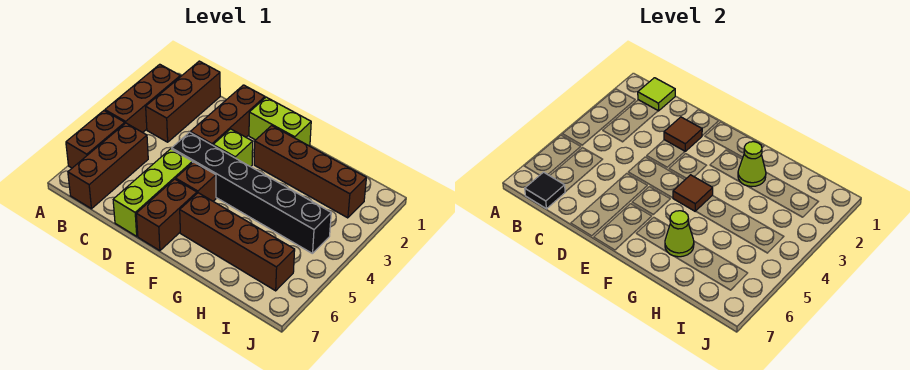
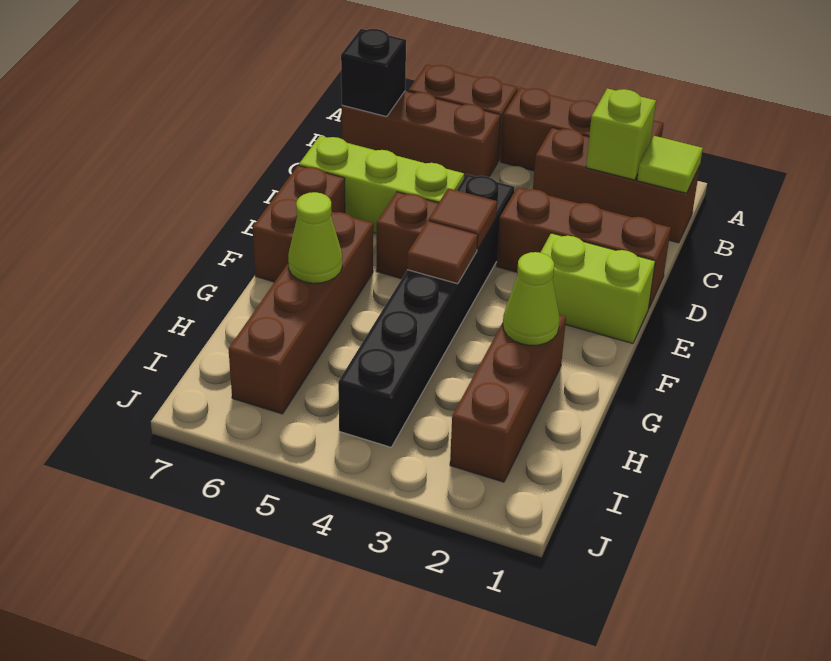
black tile B7 level 2 -> black brick B7 level 2
brown tile D2 level 2 -> brown tile E4 level 2
lime brick E1:F1 level 1 -> lime brick E1:E2 level 1
lime brick E3 level 1 -> lime brick B2 level 2
brown brick E6:E7 level 1 -> brown brick E7:F7 level 1
brown brick F2:I2 level 1 -> brown brick G2:I2 level 1

